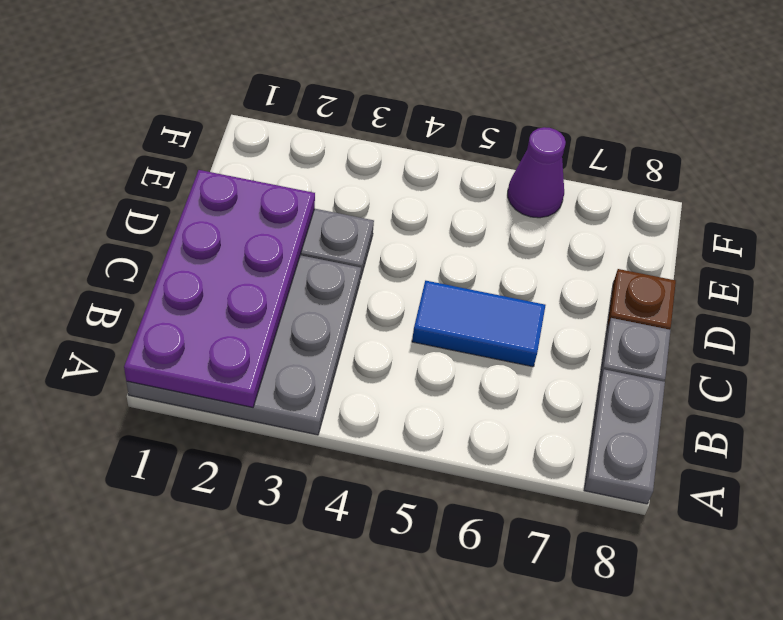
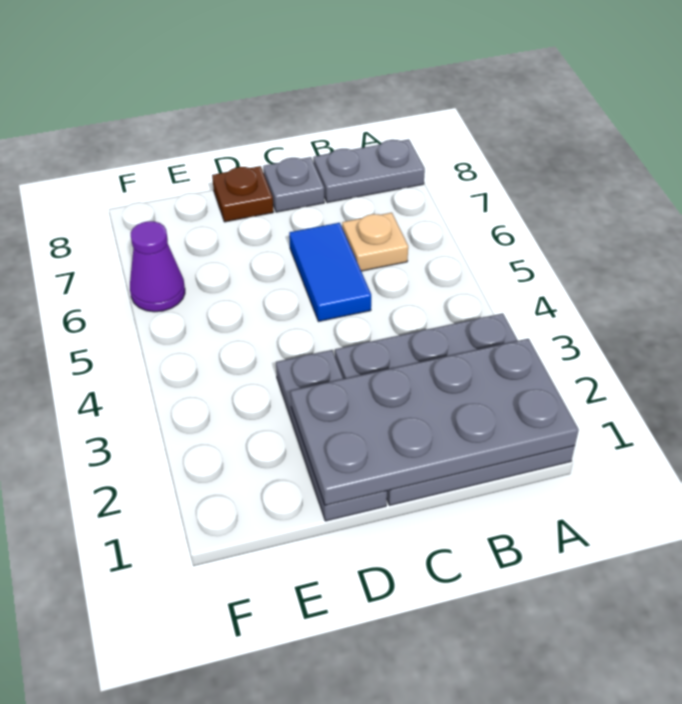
purple plate A1:D2 level 2 -> grey plate A1:D2 level 2
none -> tan plate B6 level 1

